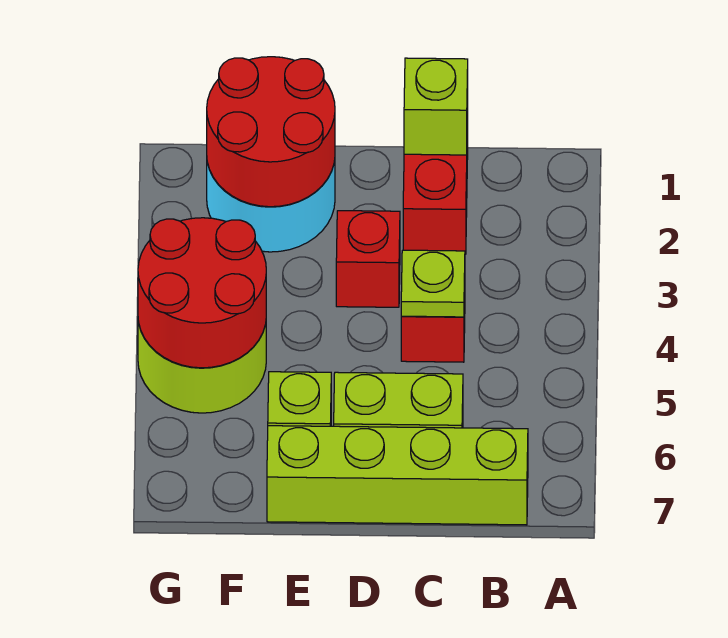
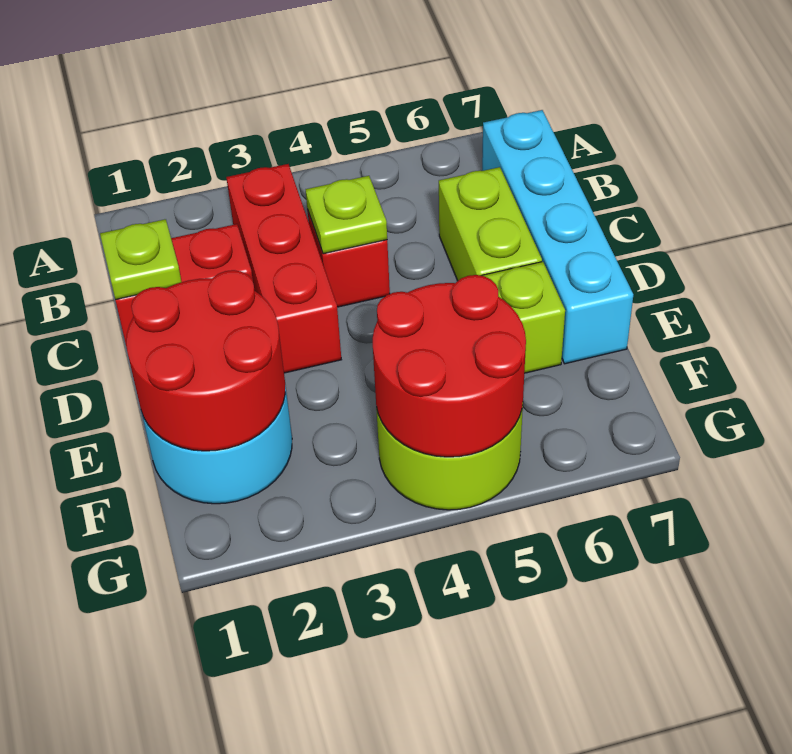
lime brick B7:E7 level 1 -> cyan brick B7:E7 level 1
lime brick C1 level 2 -> lime plate C1 level 2
red brick D3 level 1 -> red brick B3:D3 level 1

